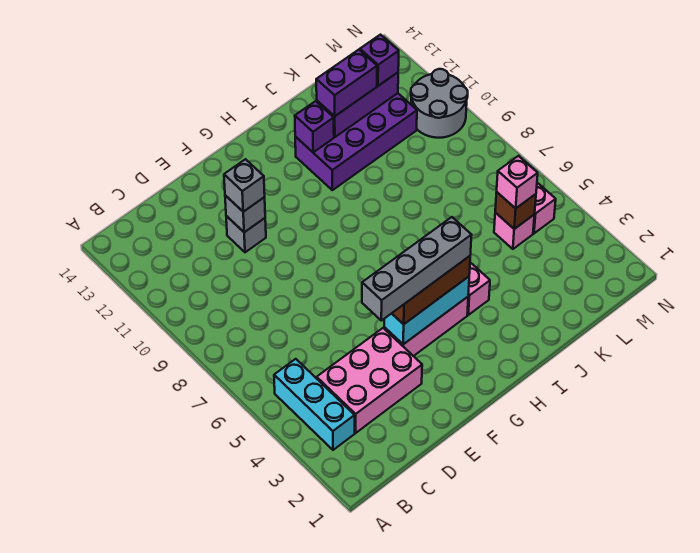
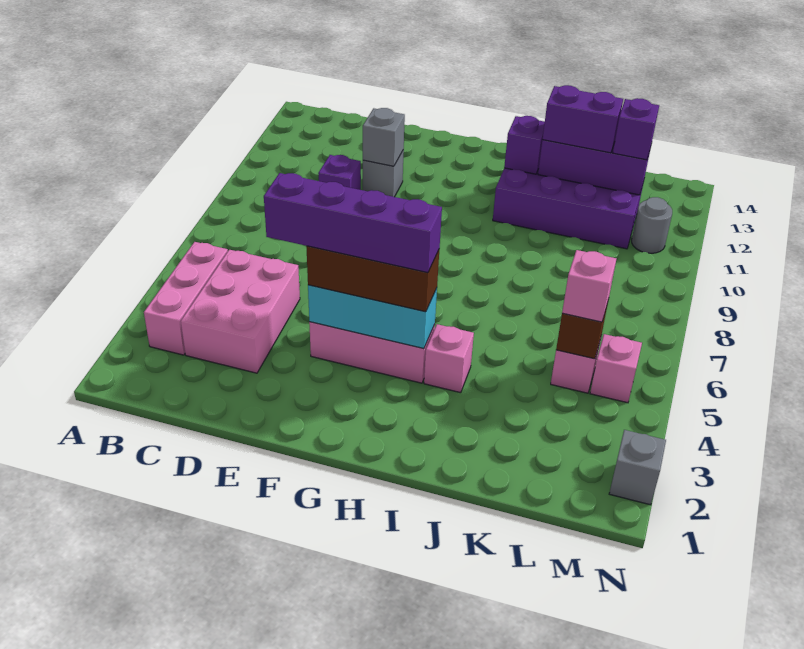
cyan brick B3:B5 level 1 -> pink brick B3:B5 level 1
pink brick C3:E4 level 1 -> pink brick C3:D5 level 1
none -> purple brick D10 level 1
grey brick E4:H4 level 4 -> purple brick E4:H4 level 4
grey brick E11 level 3 -> grey brick N2 level 1
grey round brick M10:N11 level 1 -> grey round brick M11 level 1

